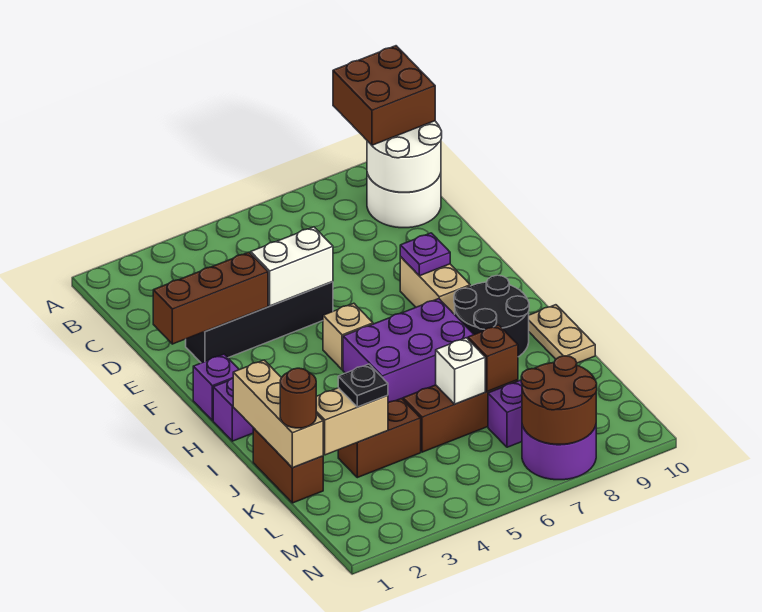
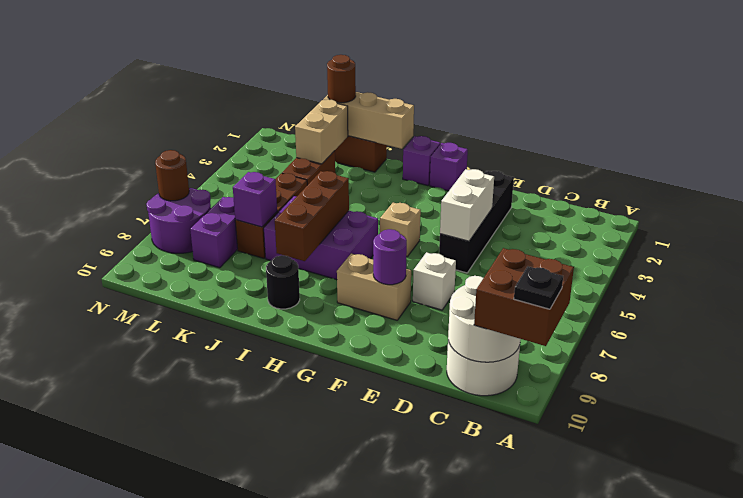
brown brick E1:E3 level 2 -> brown brick I6:I8 level 2
purple plate F8 level 2 -> purple round brick F8 level 2
purple brick H5:I7 level 1 -> purple brick H6:J7 level 1
black round brick H8:I9 level 1 -> black round brick I9 level 1
tan plate I10:J10 level 1 -> none
black plate K3 level 3 -> black plate A10 level 4
white brick K6 level 2 -> white brick E7 level 1
brown brick K7 level 2 -> purple brick K7 level 2
brown round brick M7:N8 level 2 -> brown round brick N7 level 2

